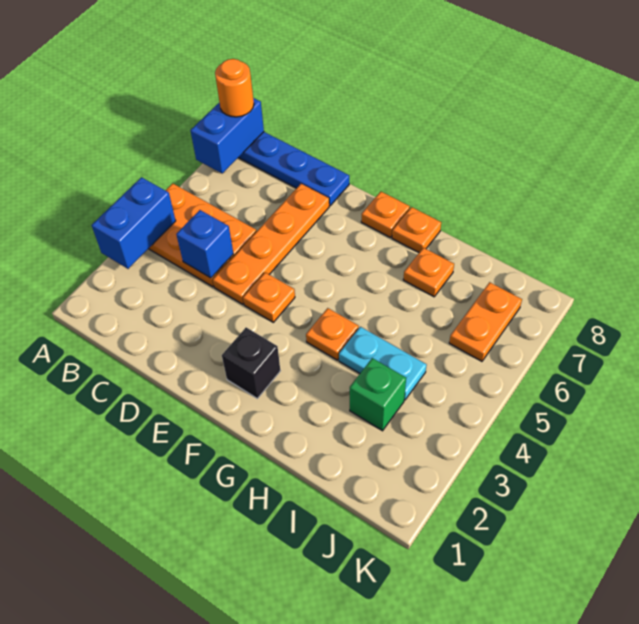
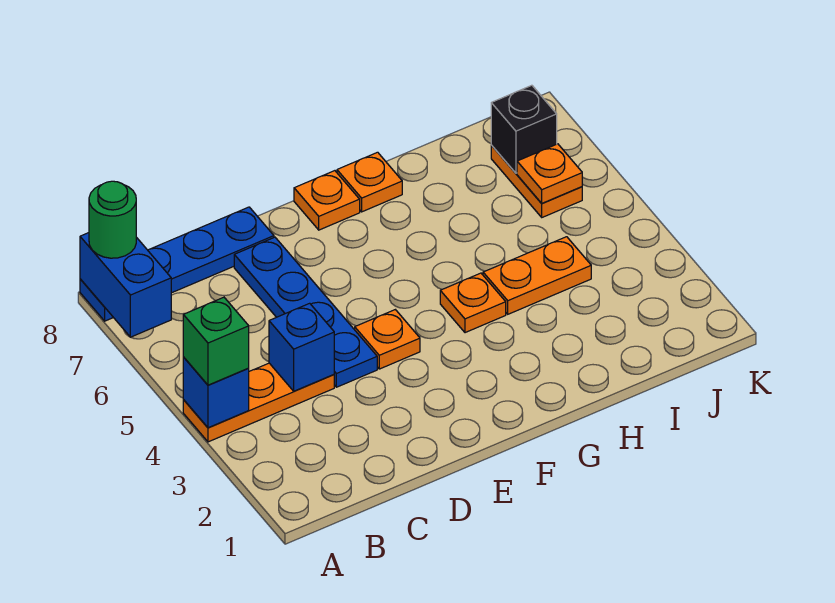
blue brick A3:A4 level 2 -> blue brick A4 level 2
orange plate A4:C5 level 1 -> orange plate A4:C4 level 1
orange round brick A8 level 3 -> green round brick A8 level 3
orange plate D4:D7 level 1 -> blue plate D4:D7 level 1
black brick F2 level 1 -> black brick J7 level 2
cyan plate H4:I4 level 1 -> orange plate H4:I4 level 1
orange plate H7 level 1 -> orange plate J6 level 2
green brick I3 level 1 -> green brick A4 level 3

